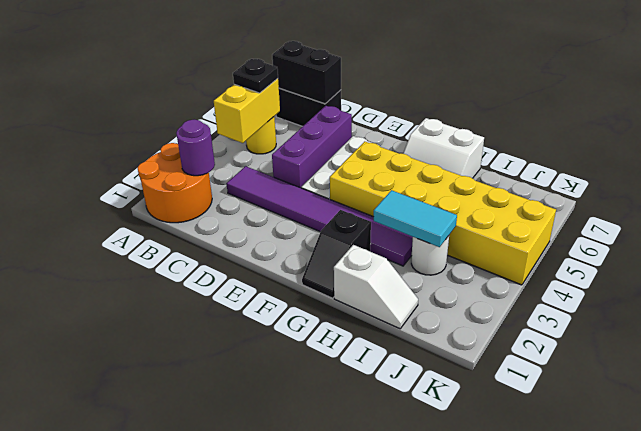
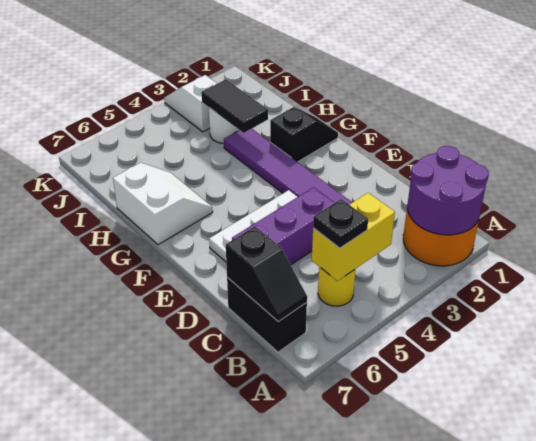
purple round brick B2 level 2 -> purple round brick A1:B2 level 2
black brick B7:C7 level 2 -> black slope B7:C7 level 2 top C
yellow brick F4:K5 level 1 -> none
white slope H1:I1 level 1 top H -> white slope J3:K3 level 1 top J
cyan tile H3:I3 level 2 -> black tile H3:I3 level 2

